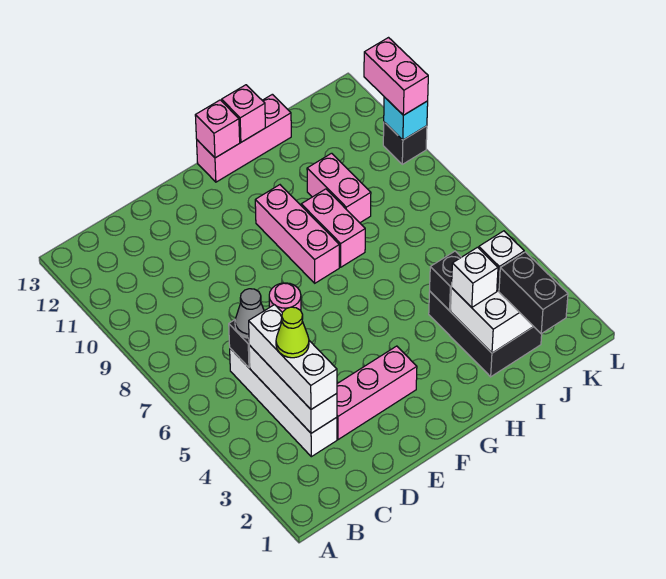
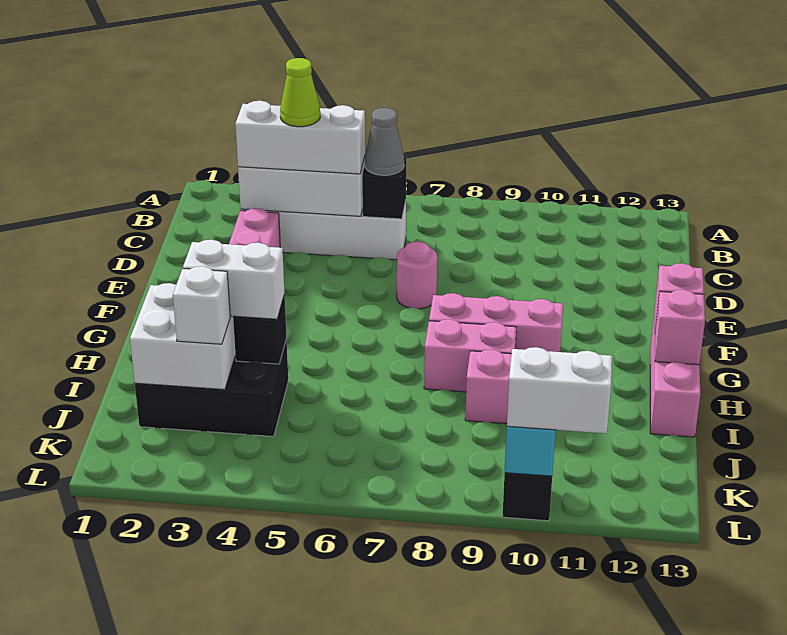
white brick I3 level 3 -> white brick I3:I4 level 3
black brick J1:J2 level 3 -> none
pink brick L10:L11 level 3 -> white brick L10:L11 level 3

